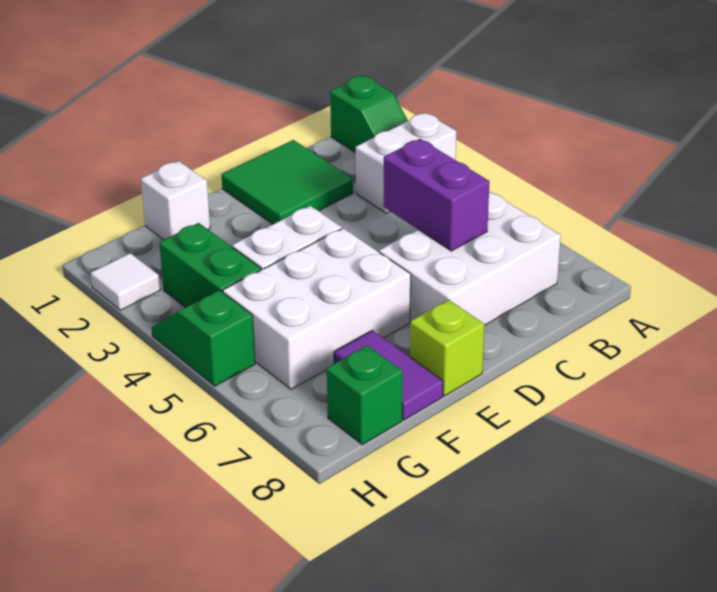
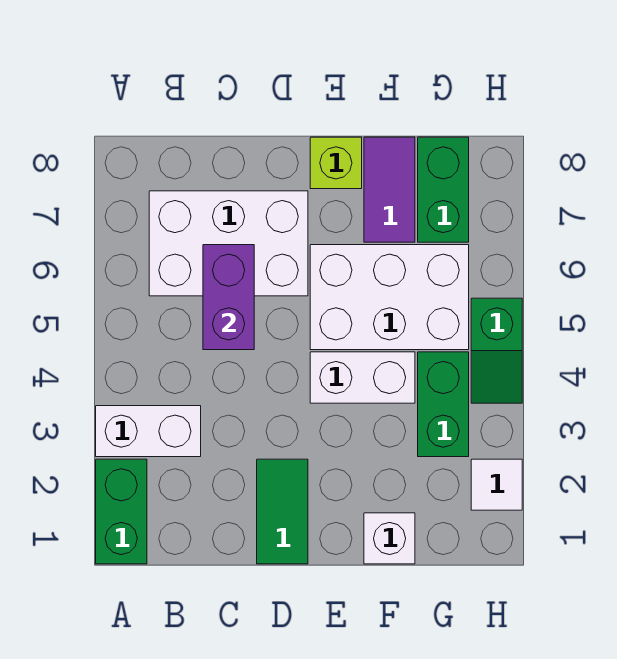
green slope A1:A2 level 1 top 1 -> green brick A1:A2 level 1
green tile C1:D2 level 1 -> green tile D1:D2 level 1
green brick G8 level 1 -> green brick G7:G8 level 1

